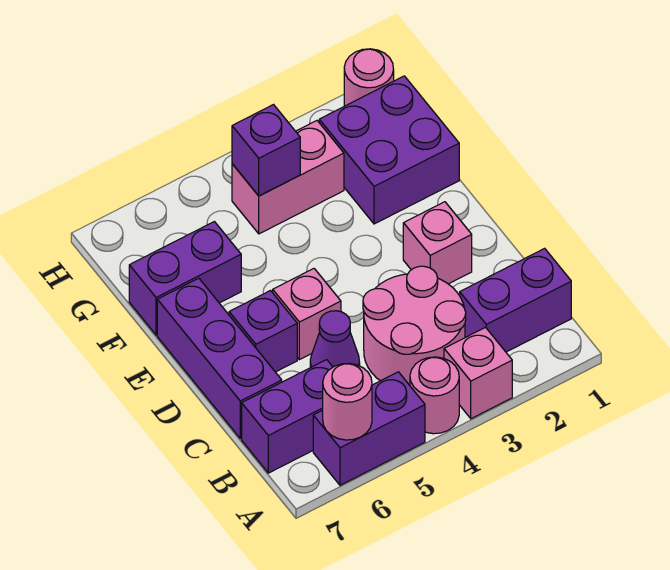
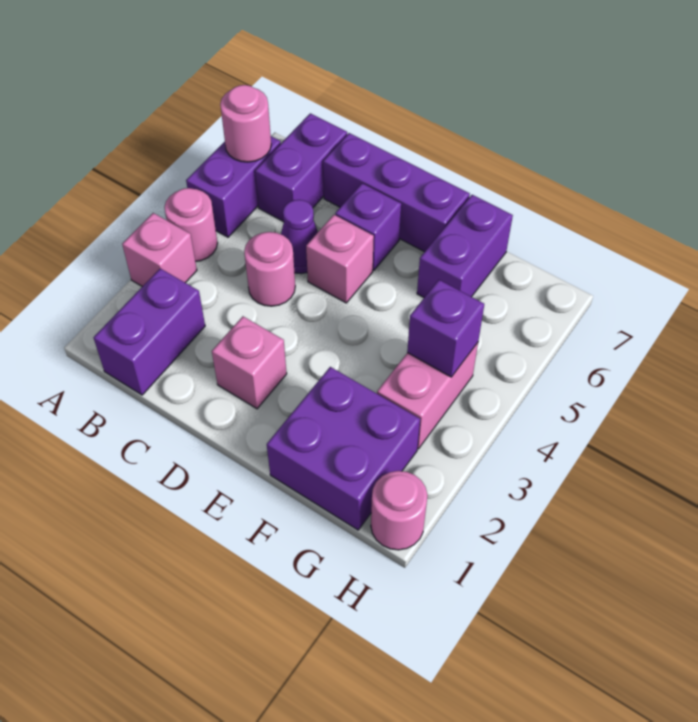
pink round brick B3:C4 level 1 -> pink round brick C4 level 1

